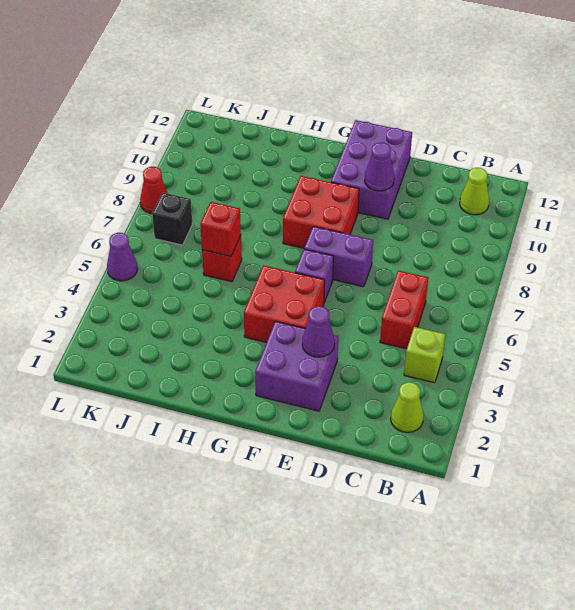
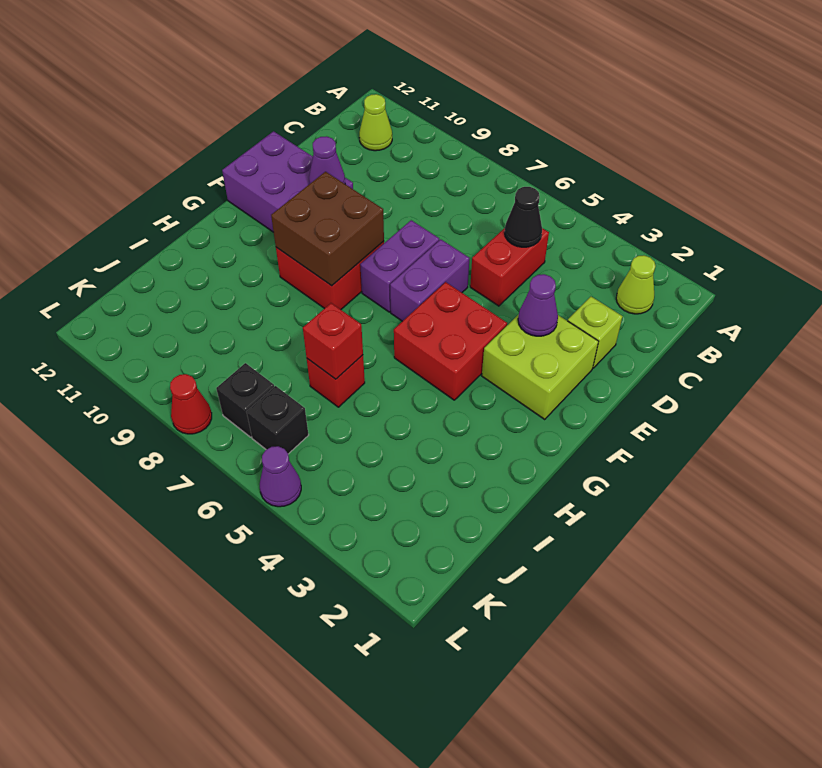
lime brick B4 level 1 -> lime brick D2 level 1
red brick C5:C6 level 1 -> red brick C5:D5 level 1
none -> black cone C5 level 2
purple brick E2:F3 level 1 -> lime brick E2:F3 level 1
purple brick F6 level 1 -> purple brick E6:F6 level 1
none -> brown brick F8:G9 level 2
none -> black brick K6 level 1

